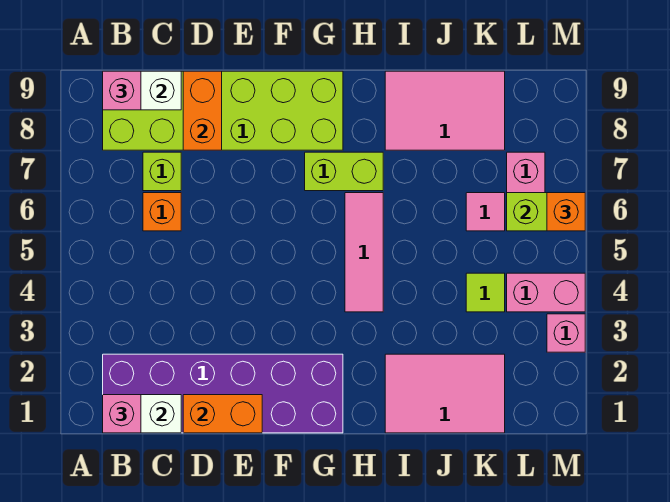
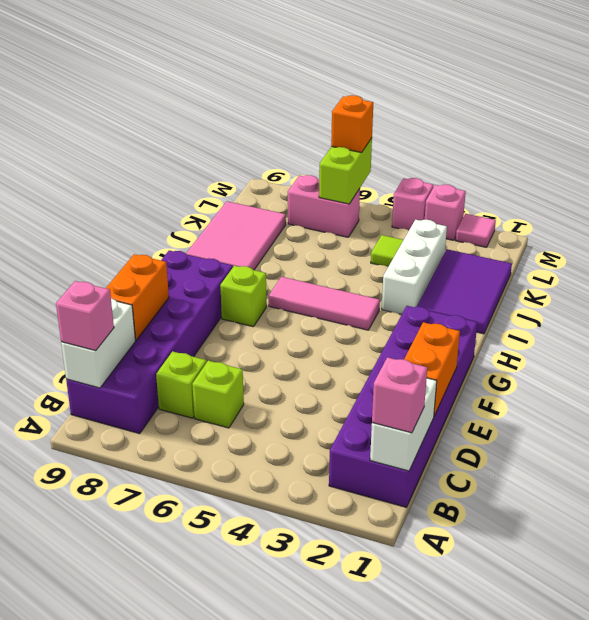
lime brick B8:G9 level 1 -> purple brick B8:G9 level 1
orange brick C6 level 1 -> lime brick C6 level 1
orange brick D8:D9 level 2 -> orange brick D9:E9 level 2
lime brick G7:H7 level 1 -> lime brick G7 level 1
pink tile I1:K2 level 1 -> purple tile I1:K2 level 1
none -> white brick I3:K3 level 1
pink tile K6 level 1 -> pink tile M2 level 1
pink brick L4:M4 level 1 -> pink brick M4 level 1

